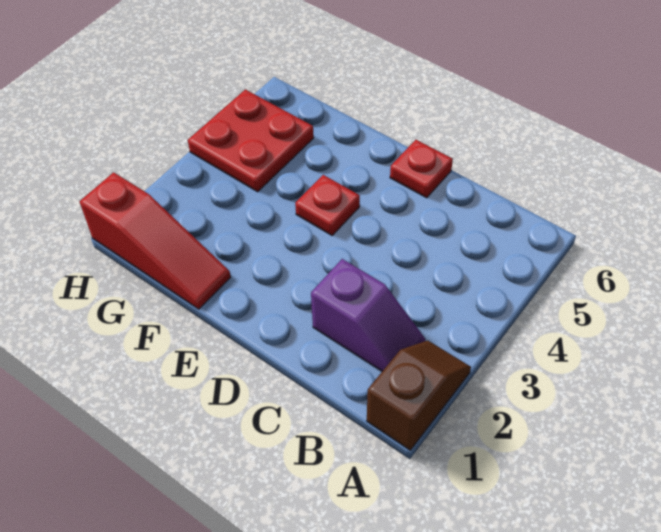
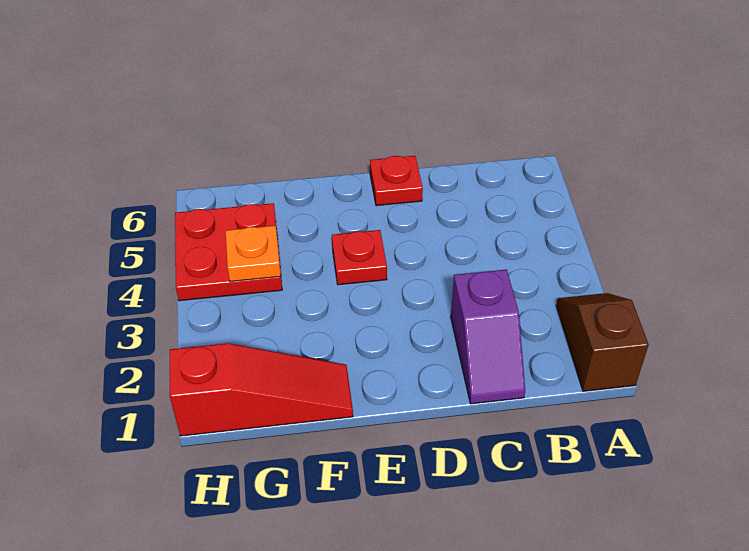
purple slope B2:C2 level 1 top C -> purple slope C1:C2 level 1 top 2
none -> orange plate G4 level 2

